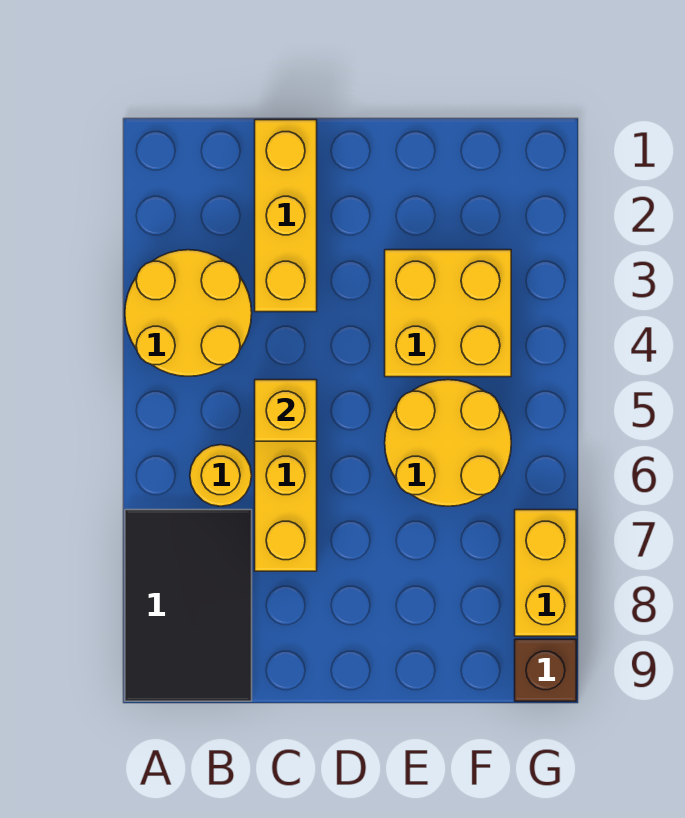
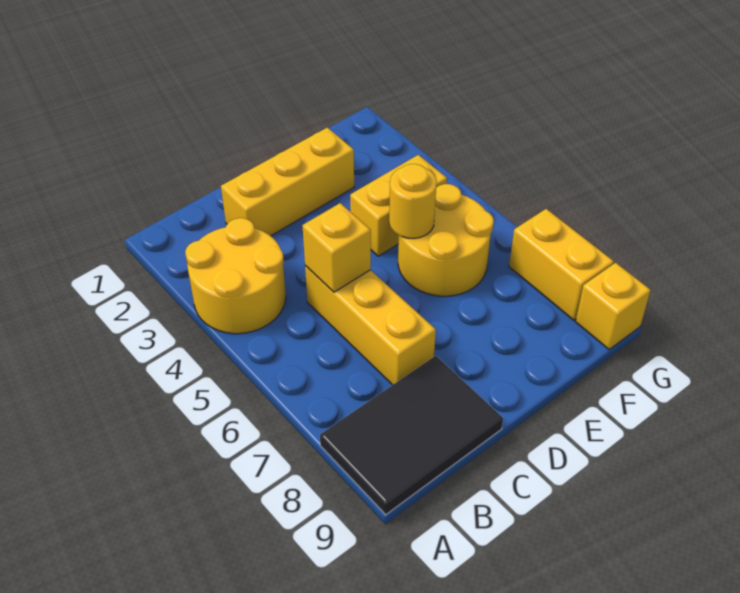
black tile A7:B9 level 1 -> black tile A8:C9 level 1
yellow round brick B6 level 1 -> yellow round brick E5 level 2
yellow brick C1:C3 level 1 -> yellow brick C2:E2 level 1
yellow brick E3:F4 level 1 -> yellow brick E4:F4 level 1
brown brick G9 level 1 -> yellow brick G9 level 1

